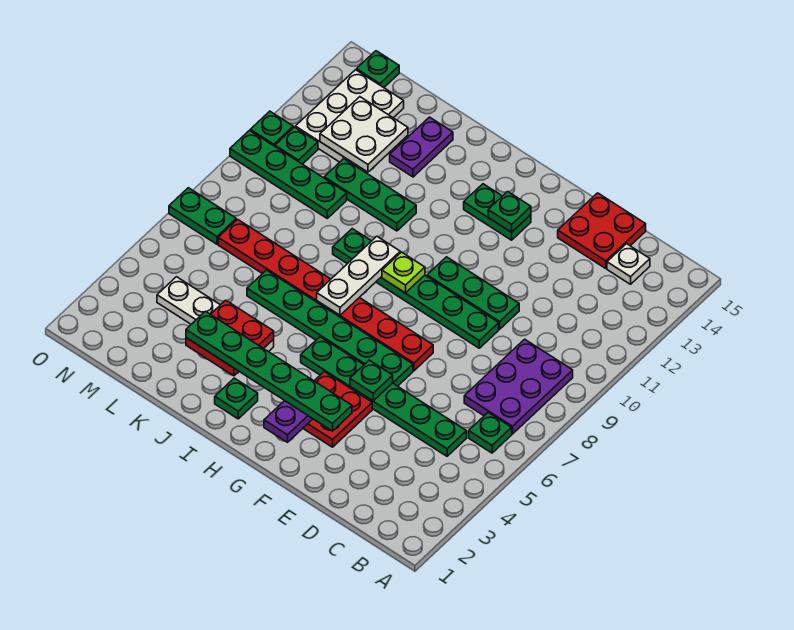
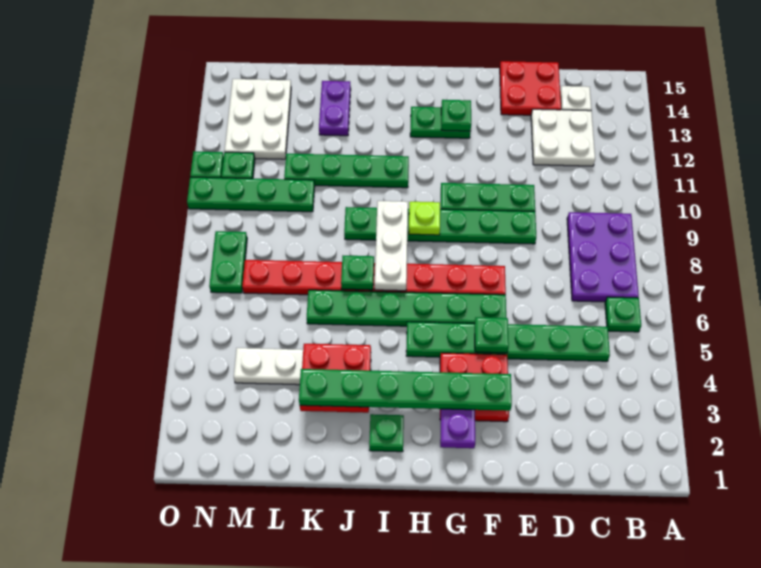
green plate J11:L11 level 1 -> green plate I11:L11 level 1
white plate L12:M13 level 2 -> white plate C12:D13 level 1
green plate N7:O7 level 1 -> green plate N7:N8 level 1
green plate N15 level 1 -> green plate J7 level 2

